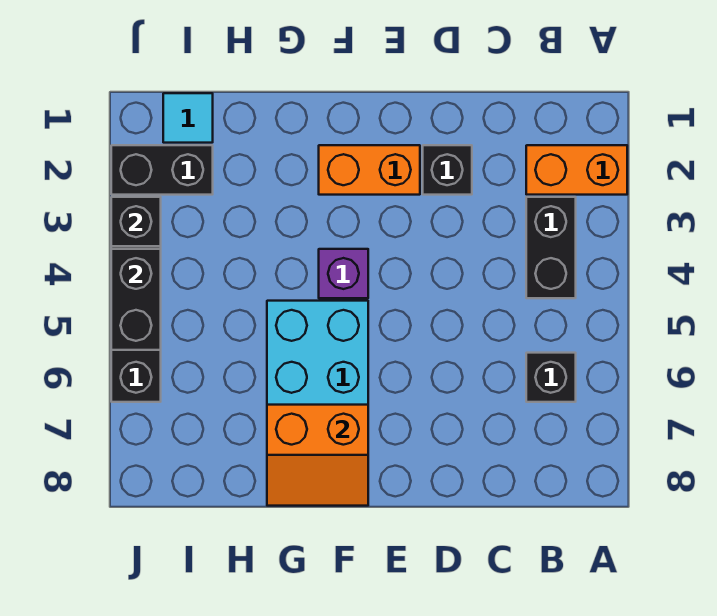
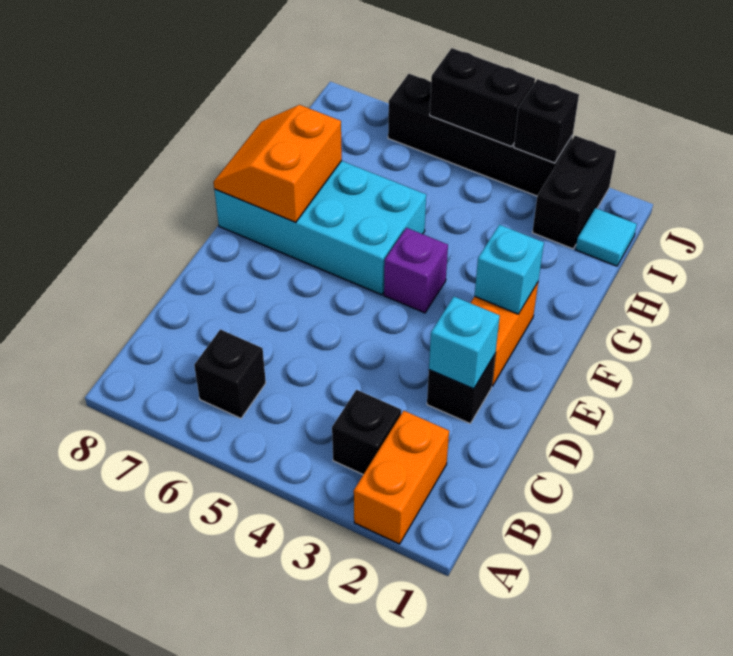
black brick B3:B4 level 1 -> black brick B3 level 1
none -> cyan brick D2 level 2
none -> cyan brick F2 level 2

